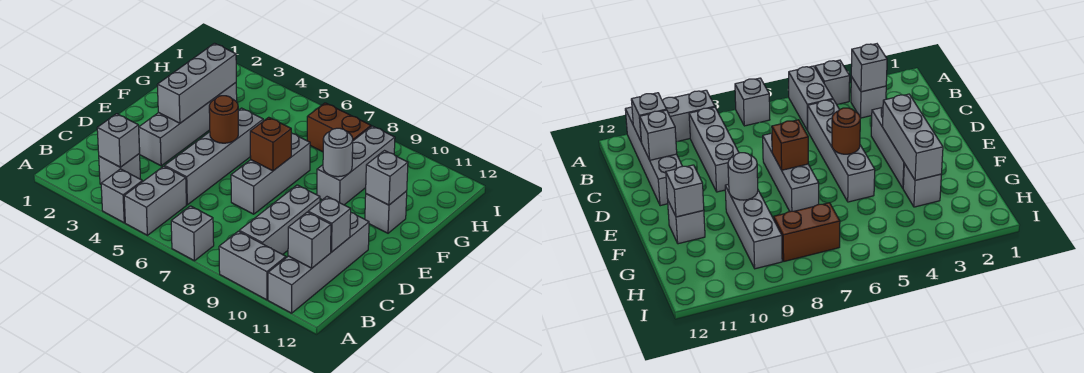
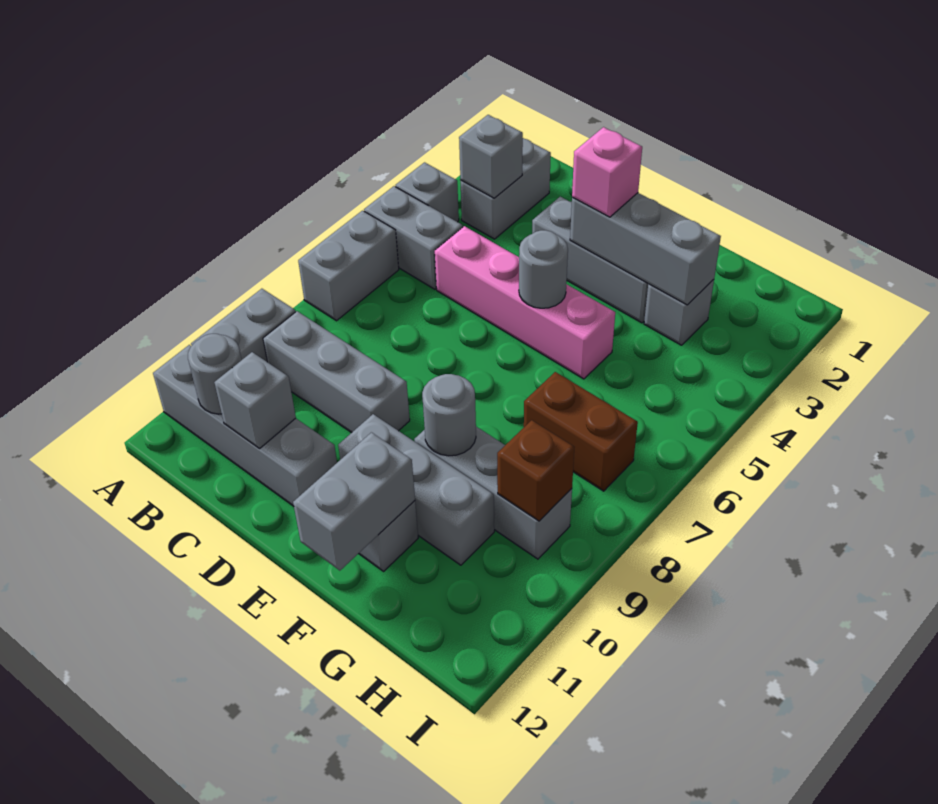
grey brick A7 level 1 -> grey brick A6:A7 level 1
grey brick B3 level 1 -> grey brick B2:B3 level 1
grey brick B11 level 2 -> grey round brick B11 level 2
grey brick C5:F5 level 1 -> pink brick C5:F5 level 1
grey brick D7:F7 level 1 -> grey brick E10:G10 level 1
none -> pink brick E3 level 3
brown round brick E5 level 2 -> grey round brick E5 level 2
brown brick E7 level 2 -> brown brick H9 level 2
grey brick F11 level 2 -> grey brick F11:F12 level 2
brown brick H7:H8 level 1 -> brown brick G7:H7 level 1

